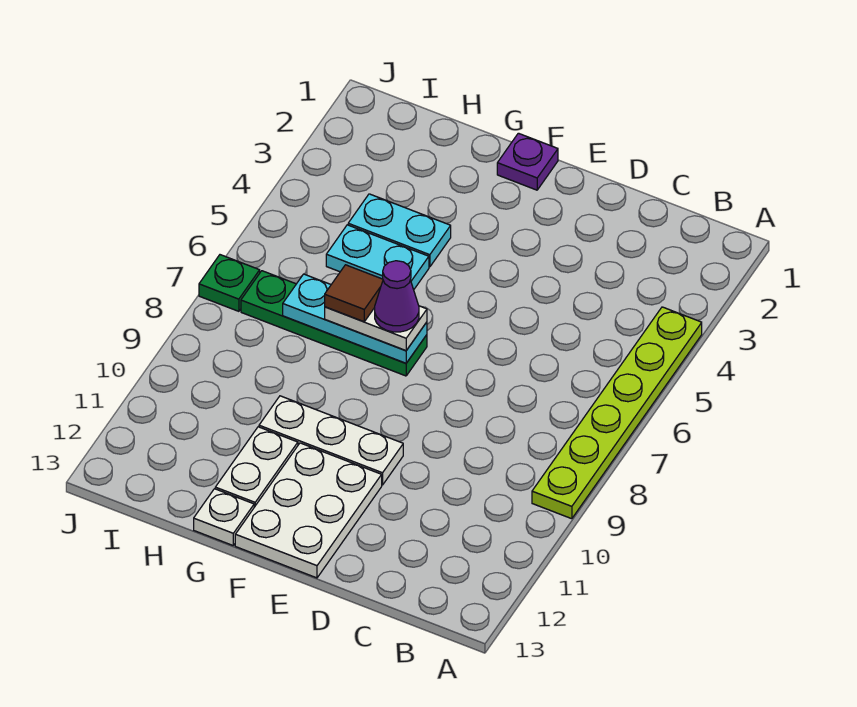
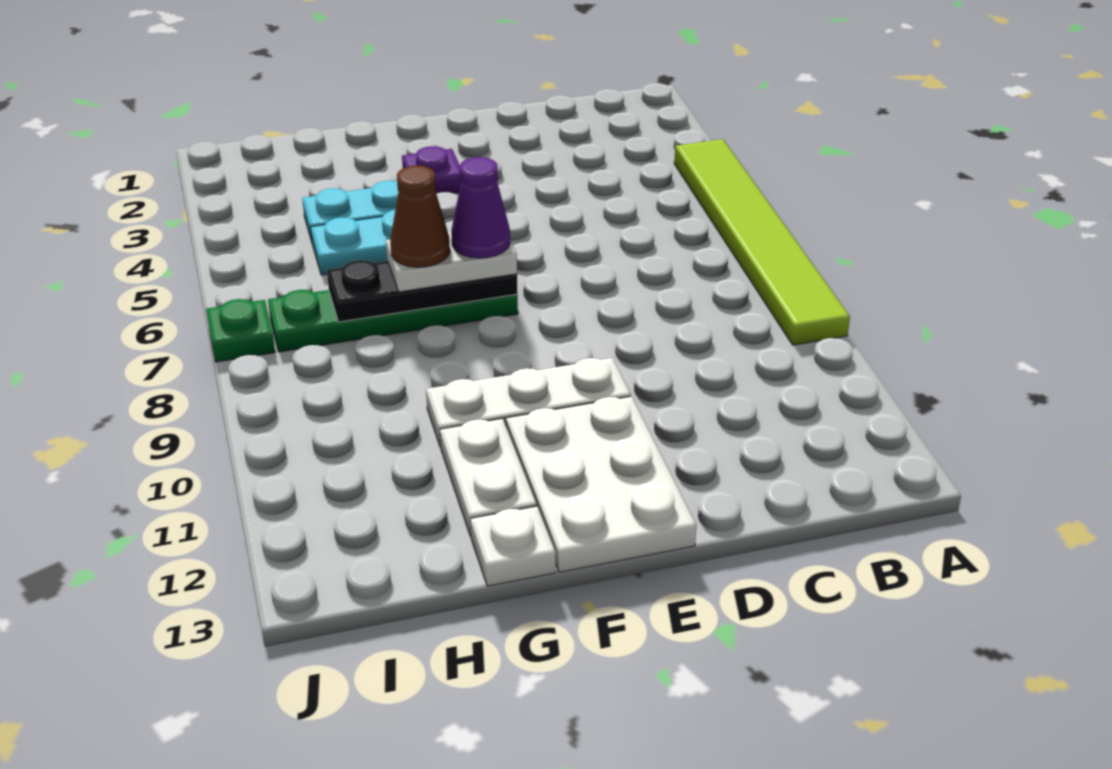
lime plate A4:A9 level 1 -> lime tile A4:A9 level 1
purple plate F1 level 1 -> purple plate F3 level 1
cyan plate F7:H7 level 2 -> black plate F7:H7 level 2
brown tile G7 level 4 -> brown cone G7 level 4

